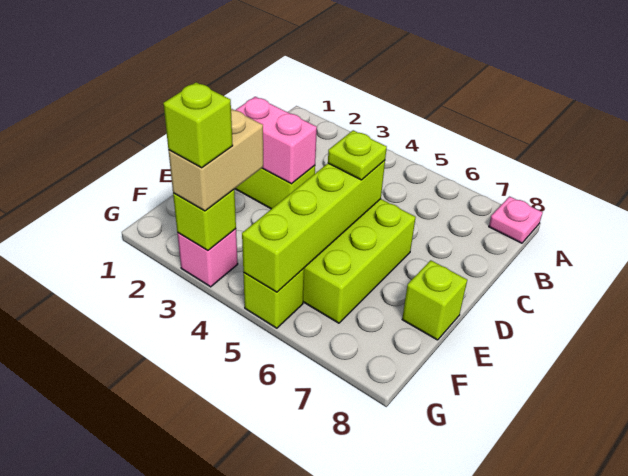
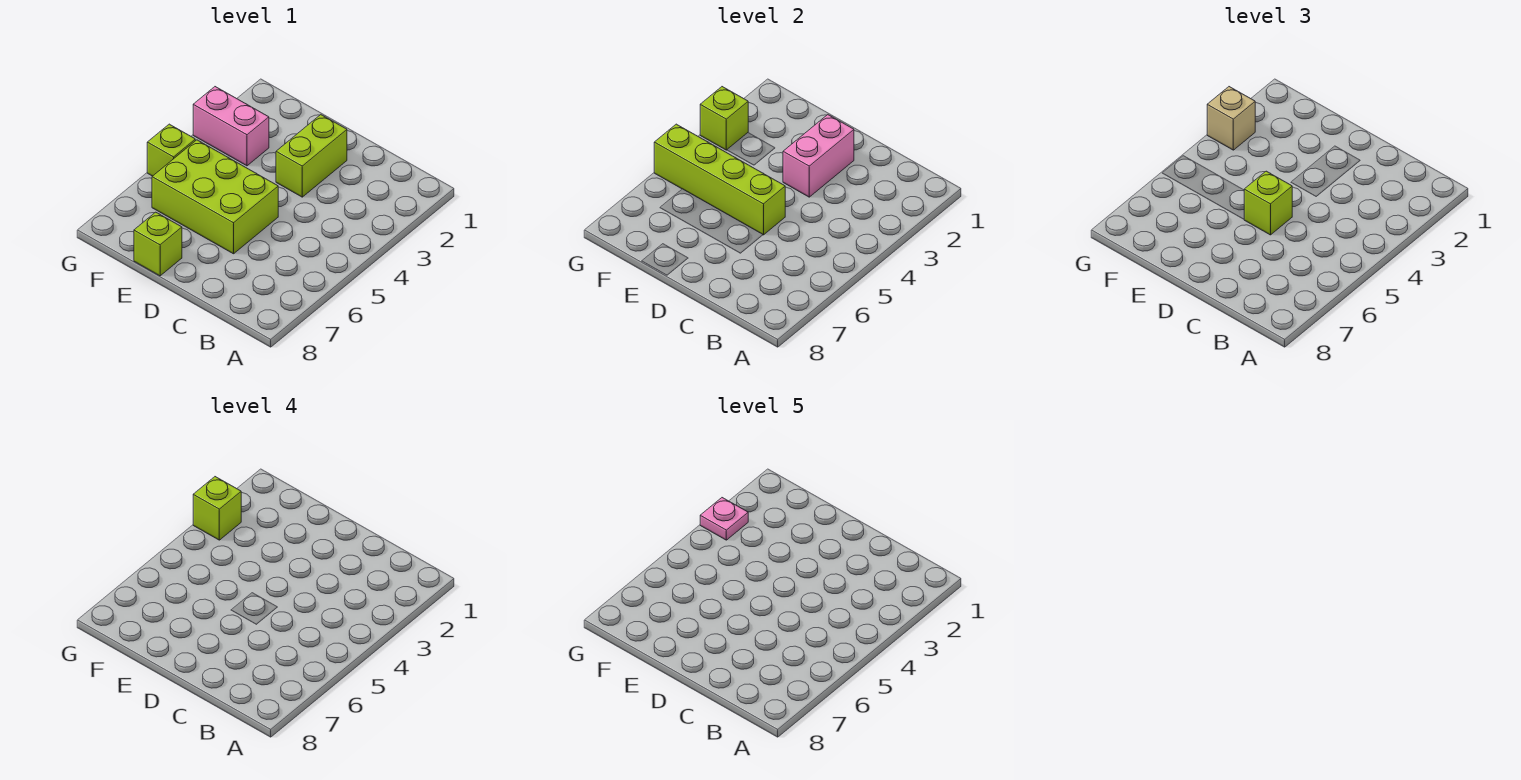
pink plate A8 level 1 -> pink plate G3 level 5
lime plate D5 level 3 -> lime brick D5 level 3
tan brick F3:G3 level 3 -> tan brick G3 level 3
pink brick G3 level 1 -> pink brick F3:G3 level 1

